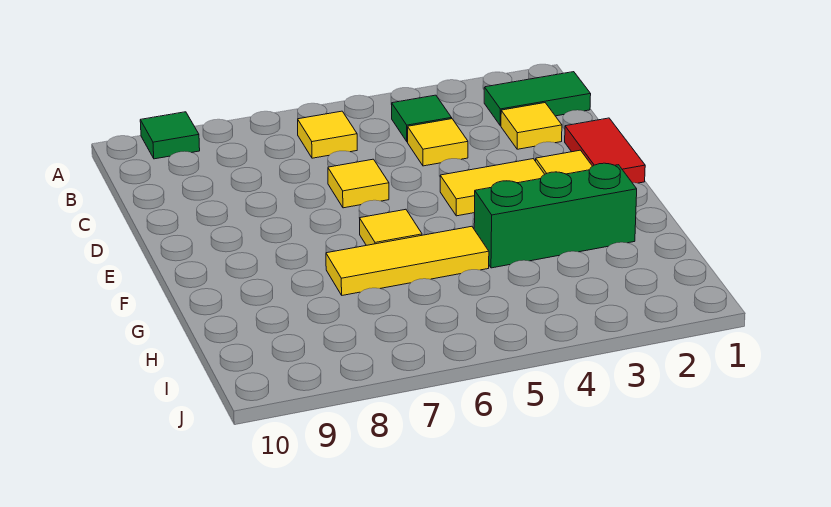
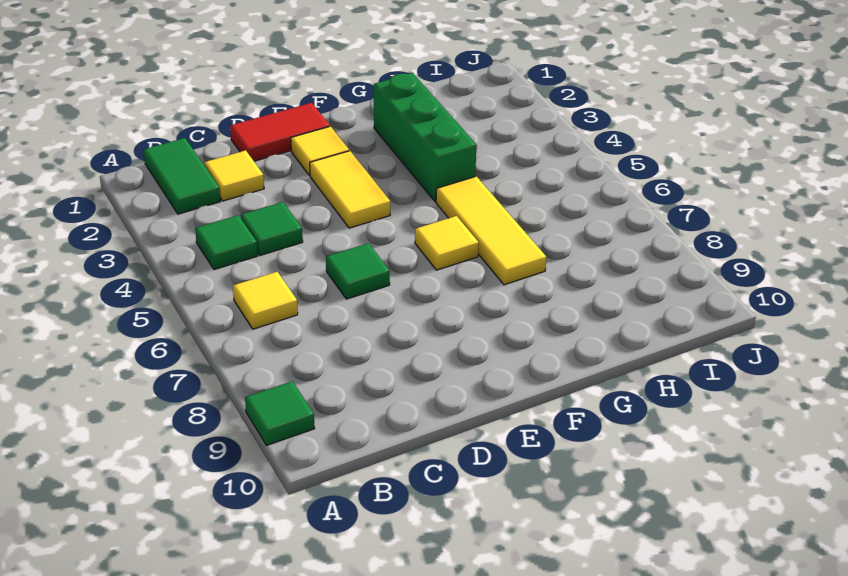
yellow tile C4 level 1 -> green tile C4 level 1
yellow tile D6 level 1 -> green tile D6 level 1

